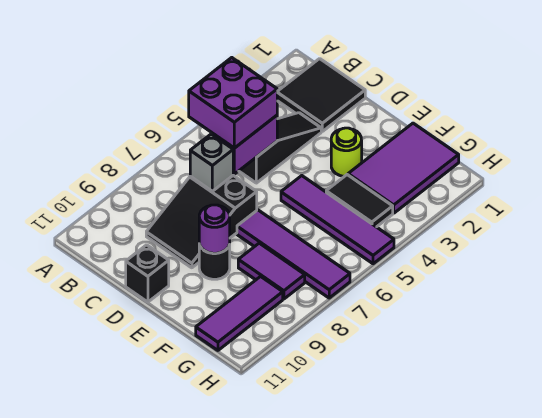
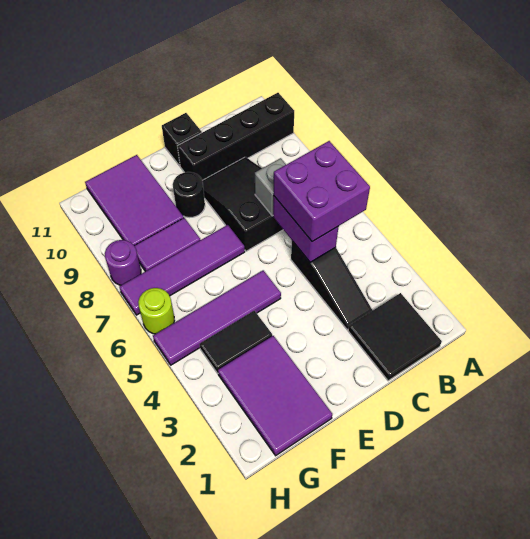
none -> black brick A10:D10 level 1
lime round brick E3 level 1 -> lime round brick H6 level 1
purple round brick E9 level 2 -> purple round brick H8 level 1
purple tile G9:G11 level 1 -> purple tile F9:G11 level 1

